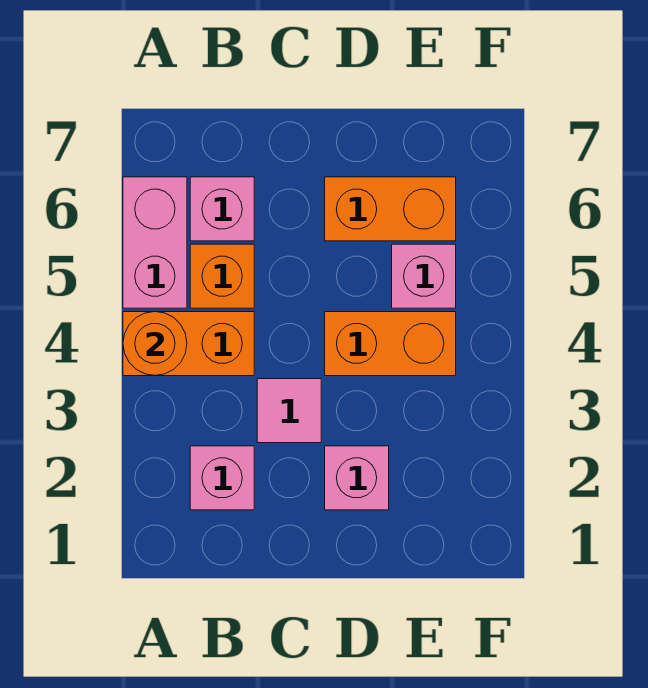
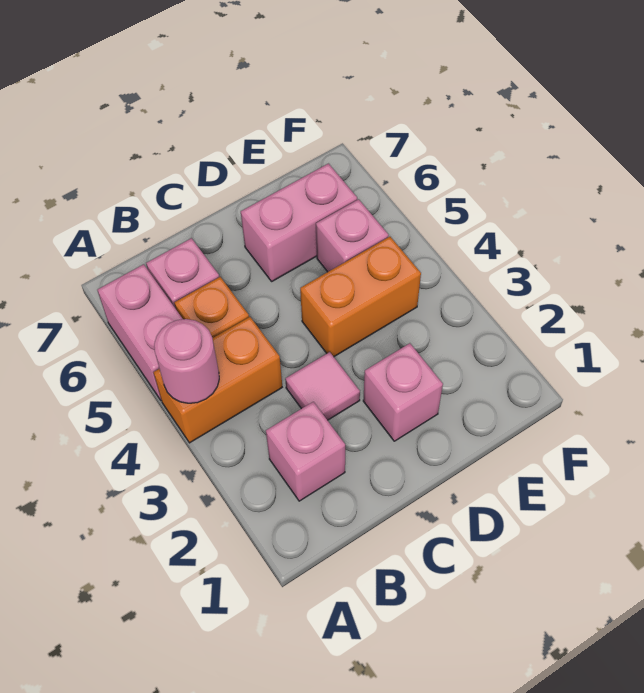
orange round brick A4 level 2 -> pink round brick A4 level 2
orange brick D6:E6 level 1 -> pink brick D6:E6 level 1

